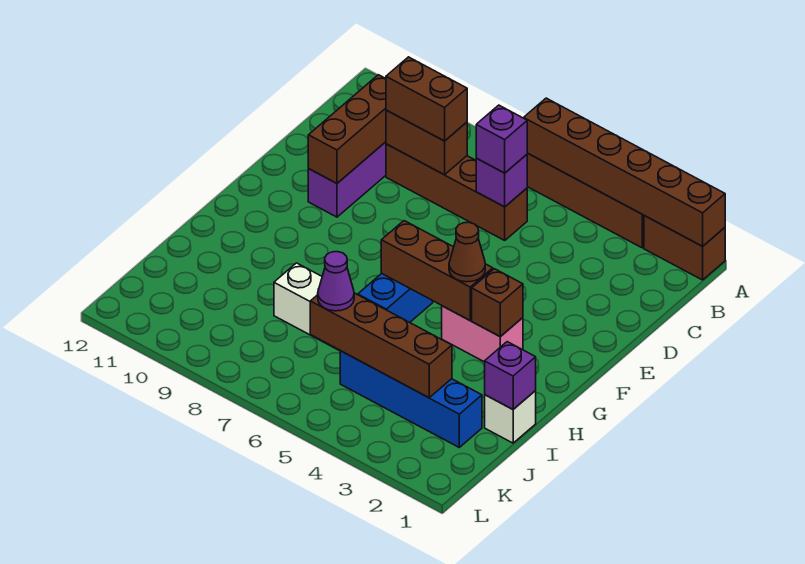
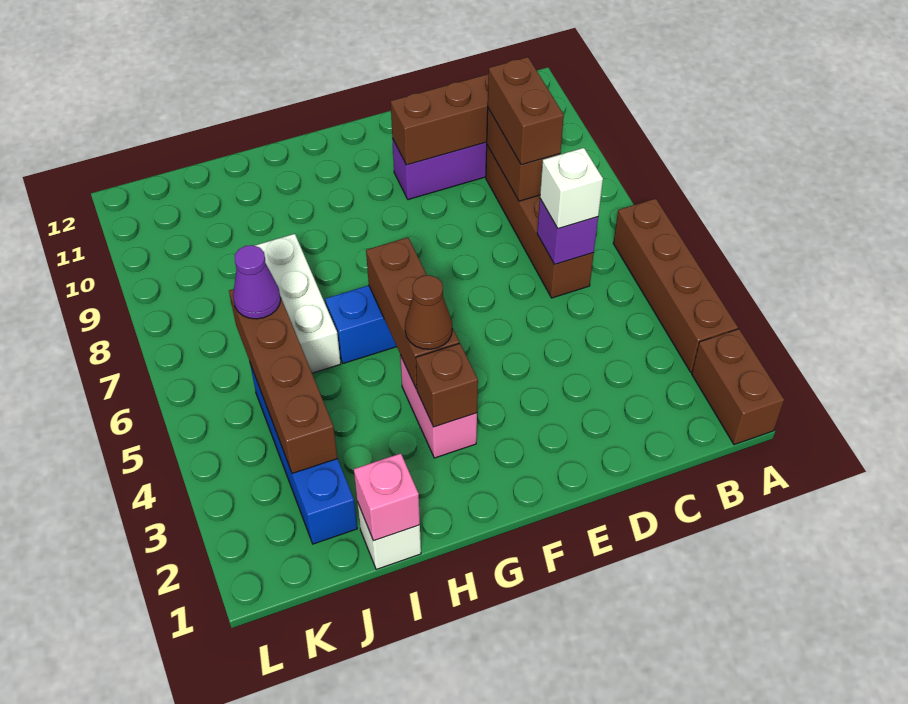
brown brick A1:A6 level 2 -> none
purple brick C6 level 3 -> white brick C6 level 3
purple brick I1 level 2 -> pink brick I1 level 2

